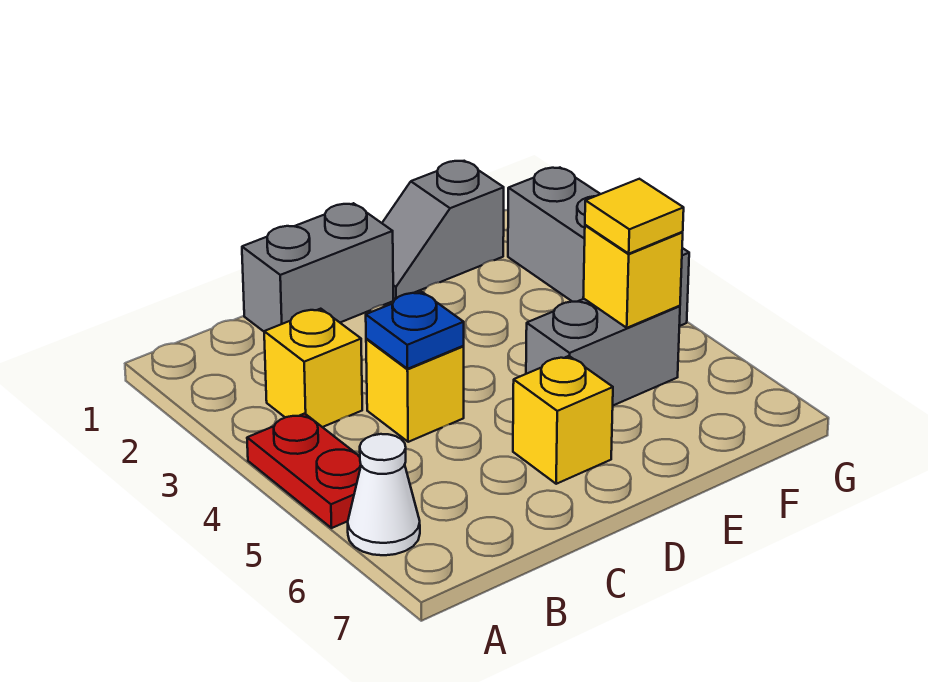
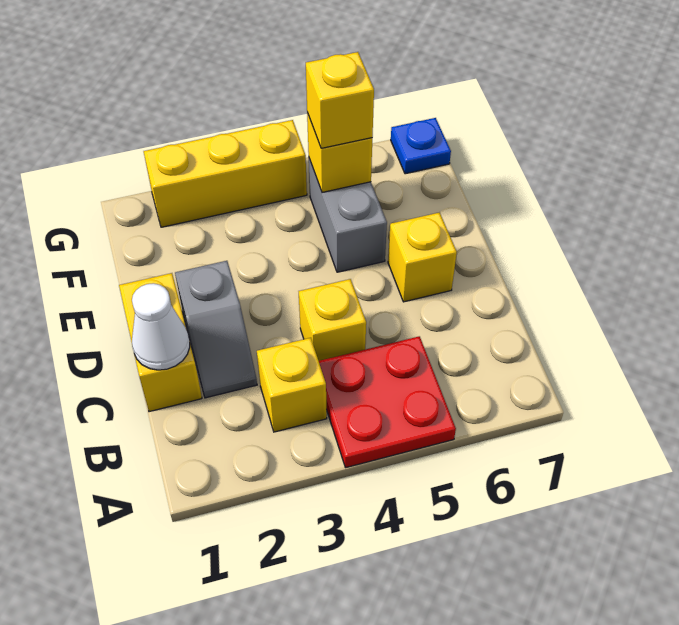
red plate A4:A5 level 1 -> red plate A4:B5 level 1
white cone A6 level 1 -> white cone C1 level 2
grey brick C1:D1 level 1 -> yellow brick C1:D1 level 1
blue plate C4 level 2 -> blue plate G7 level 1
grey slope E1:F1 level 1 top F -> grey slope C2:D2 level 1 top D
yellow tile F5 level 3 -> yellow brick F5 level 3
grey brick G2:G4 level 1 -> yellow brick G2:G4 level 1

